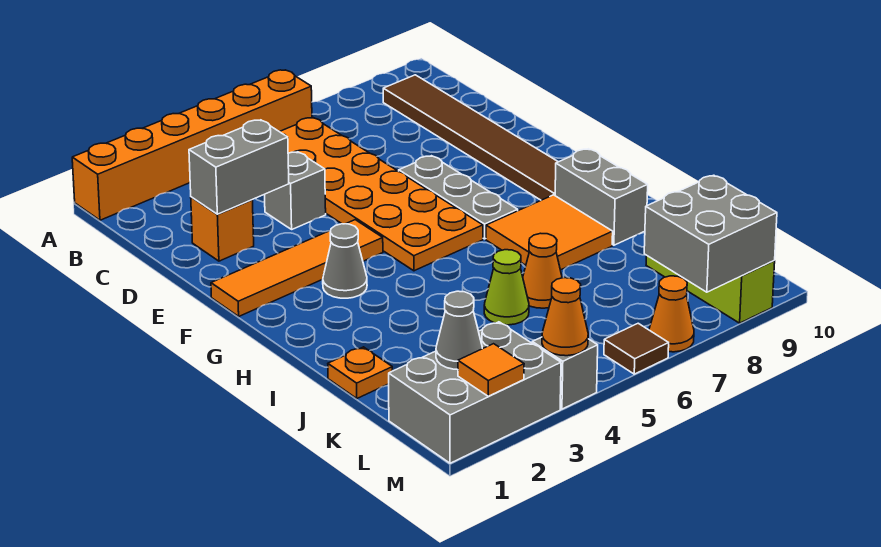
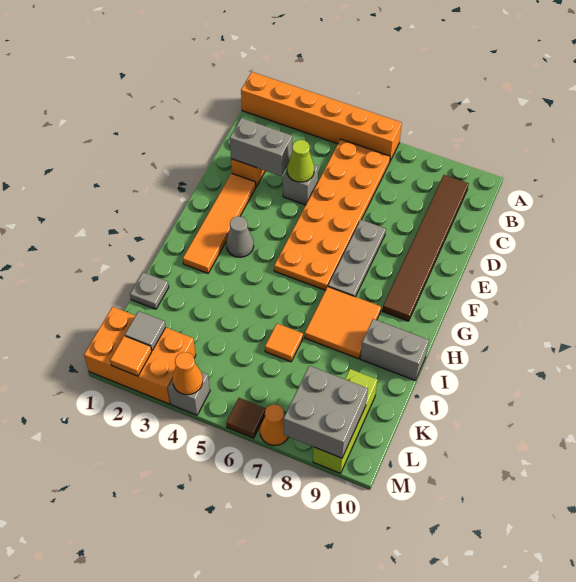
orange tile F1:F4 level 1 -> orange tile E2:H2 level 1
grey brick H9:I9 level 1 -> grey brick I9:I10 level 1
orange plate J1 level 1 -> grey plate J1 level 1
lime cone J5 level 1 -> lime cone D4 level 2
orange cone J6 level 1 -> orange tile J6 level 1
grey brick L1:M3 level 1 -> orange brick L1:M3 level 1
grey cone L2 level 2 -> grey tile L2 level 2

